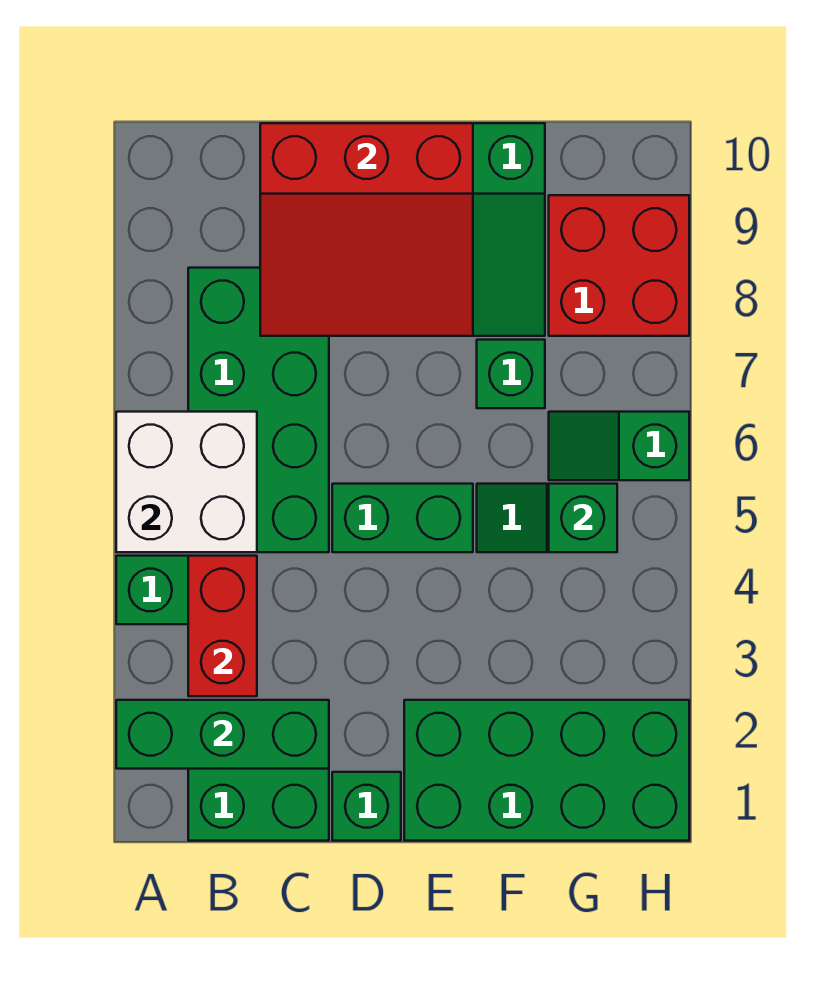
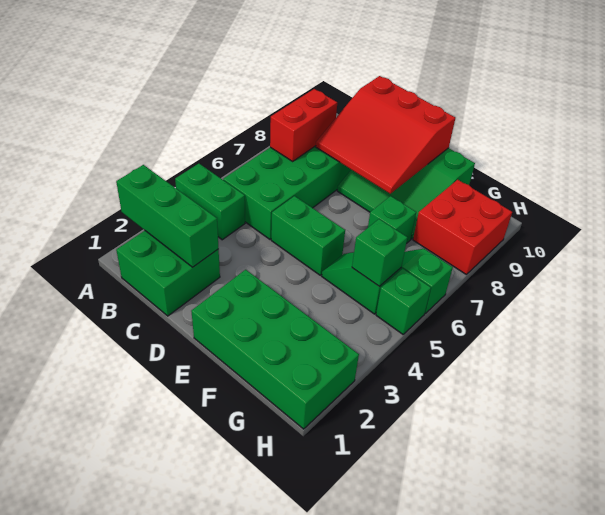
white brick A5:B6 level 2 -> none
red brick B3:B4 level 2 -> red brick B7:B8 level 2
green brick D1 level 1 -> green brick H5 level 1

